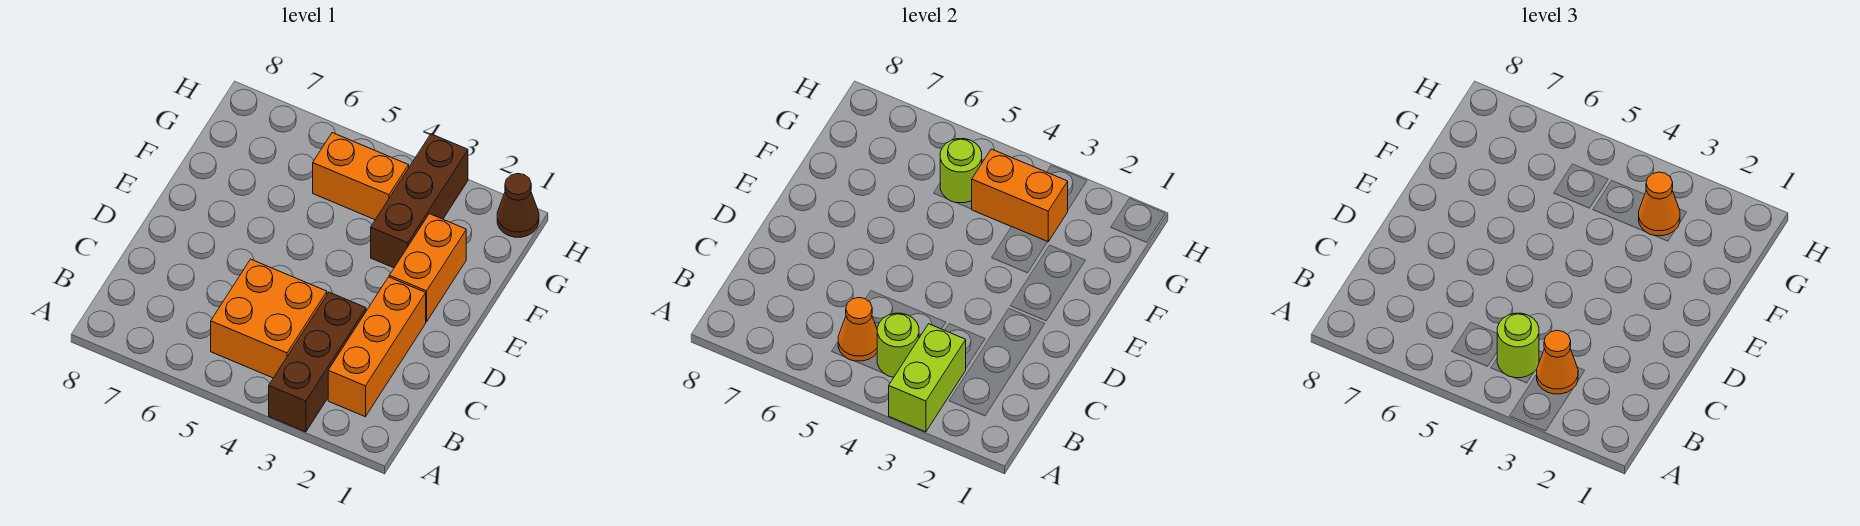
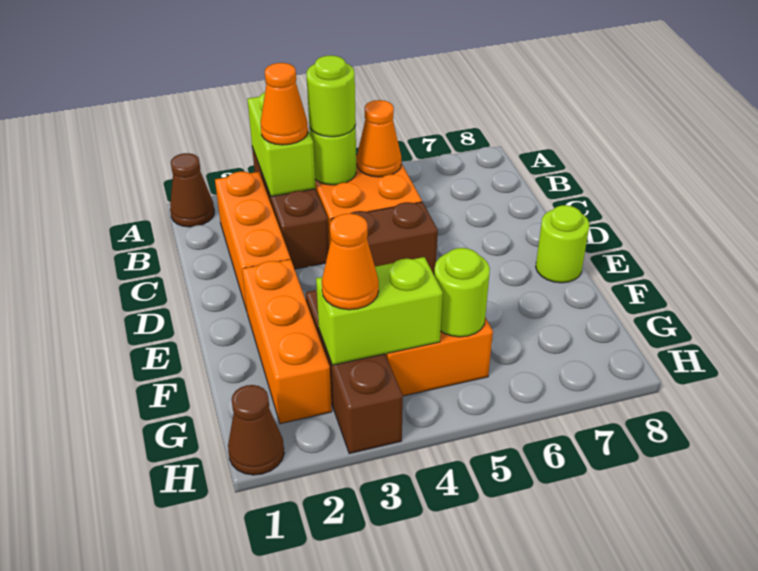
none -> brown cone A1 level 1
none -> brown brick D4:D5 level 1
orange brick E2:F2 level 1 -> orange brick E2:G2 level 1
none -> lime round brick E8 level 1
orange brick G3:G4 level 2 -> lime brick G3:G4 level 2

